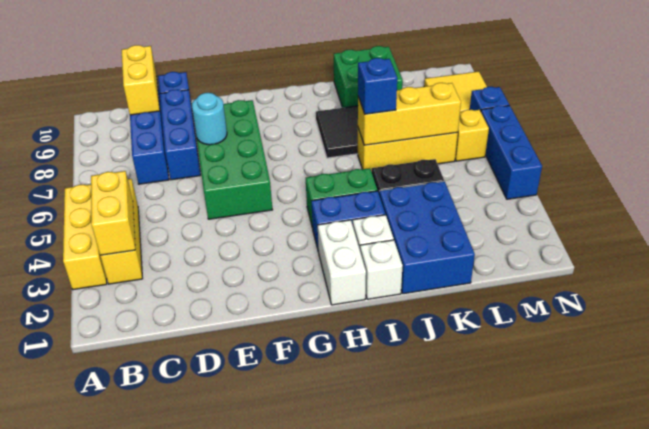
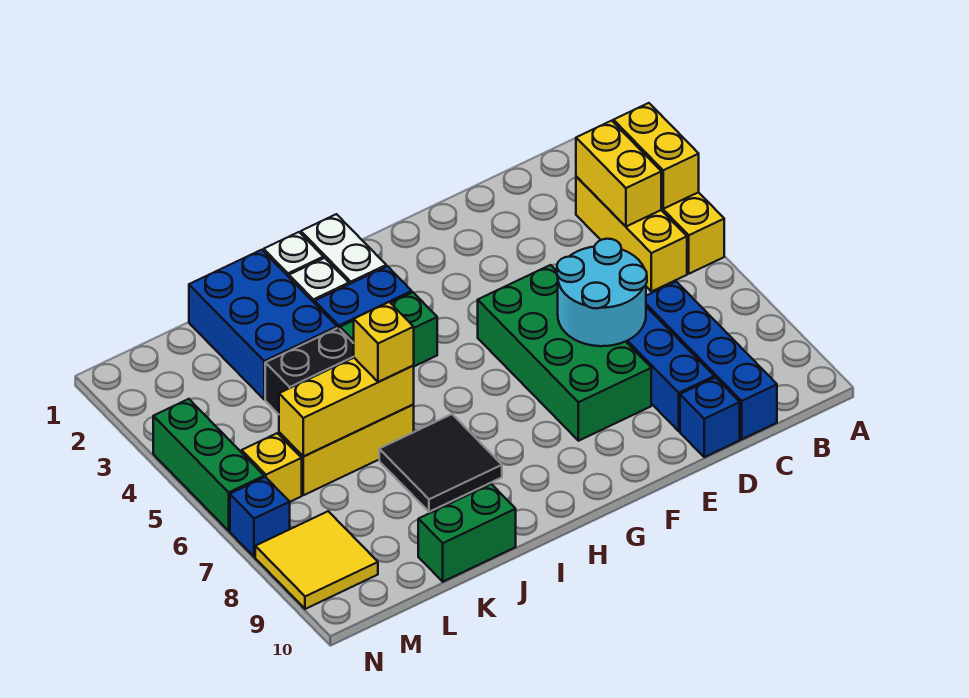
yellow brick C9:C10 level 2 -> yellow brick A3:A4 level 2
cyan round brick E7 level 2 -> cyan round brick D6:E7 level 2
blue brick J6 level 3 -> yellow brick J6 level 3
green brick J9:K10 level 1 -> green brick J10:K10 level 1
blue brick N4:N6 level 1 -> green brick N4:N6 level 1

